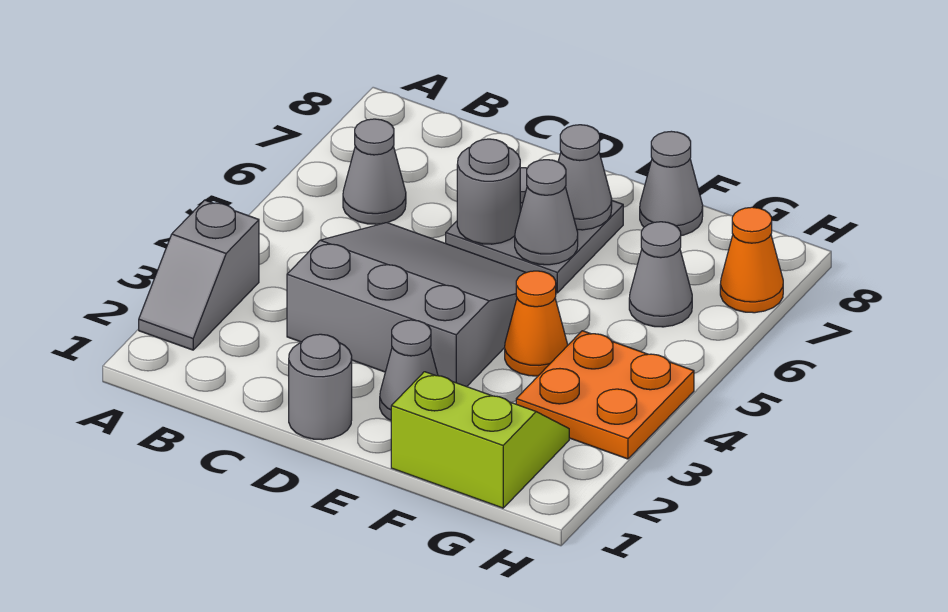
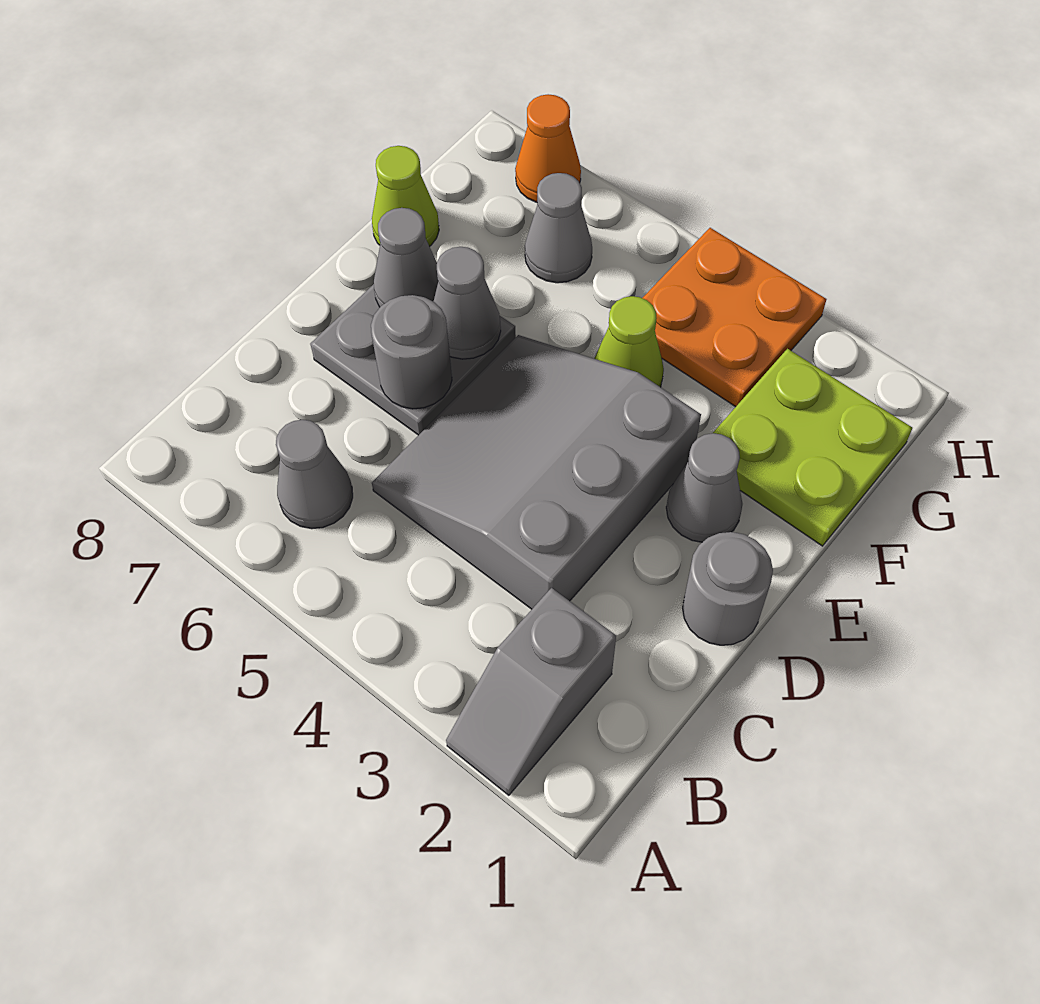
grey slope A2:A3 level 1 top 3 -> grey slope A2:B2 level 1 top B
lime slope F1:G2 level 1 top 1 -> lime plate F1:G2 level 1
orange cone F4 level 1 -> lime cone F4 level 1
grey cone F8 level 1 -> lime cone F8 level 1

